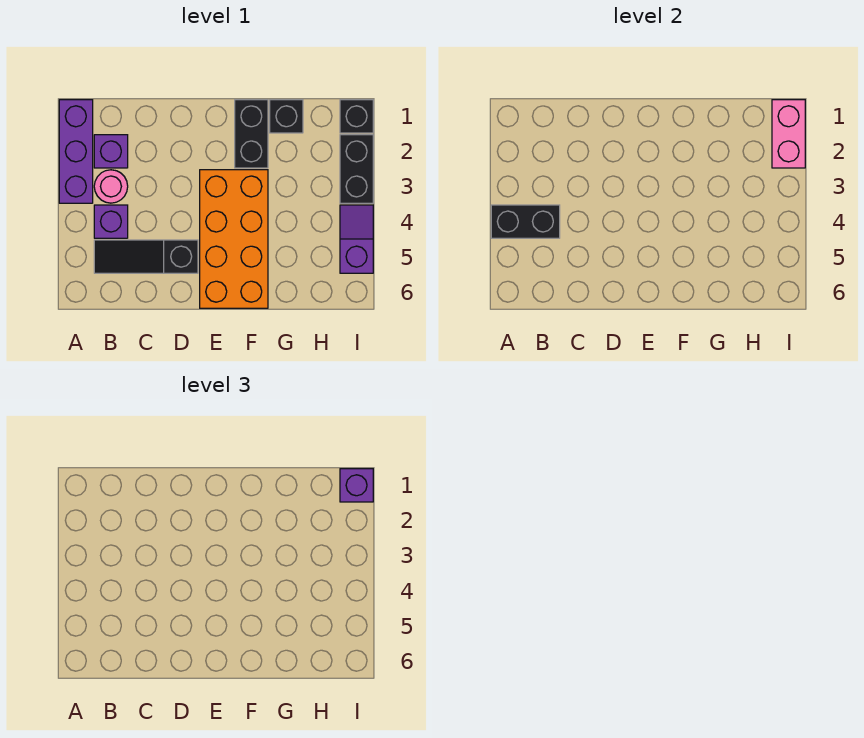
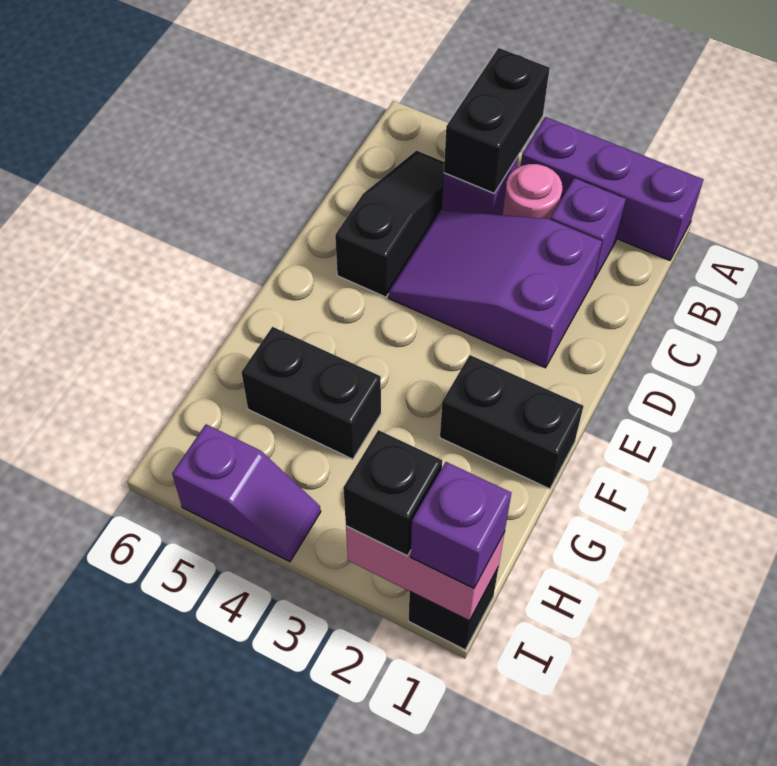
none -> purple slope C2:D4 level 1 top 2
orange brick E3:F6 level 1 -> none
black brick G1 level 1 -> black brick I2 level 3
black brick I2:I3 level 1 -> black brick G4:G5 level 1

